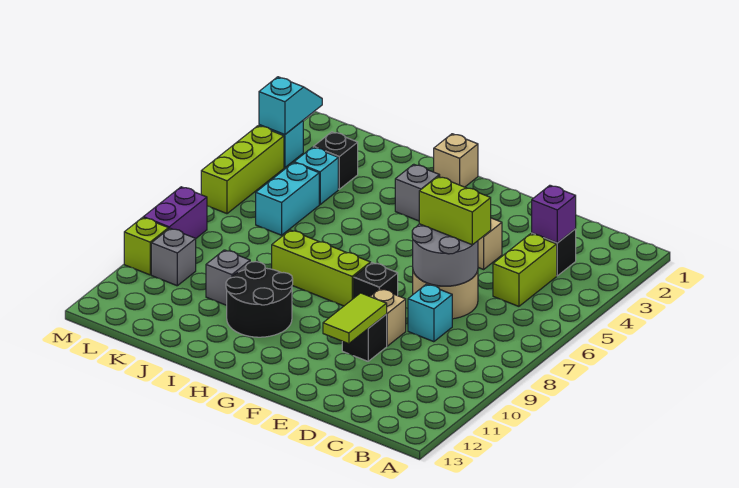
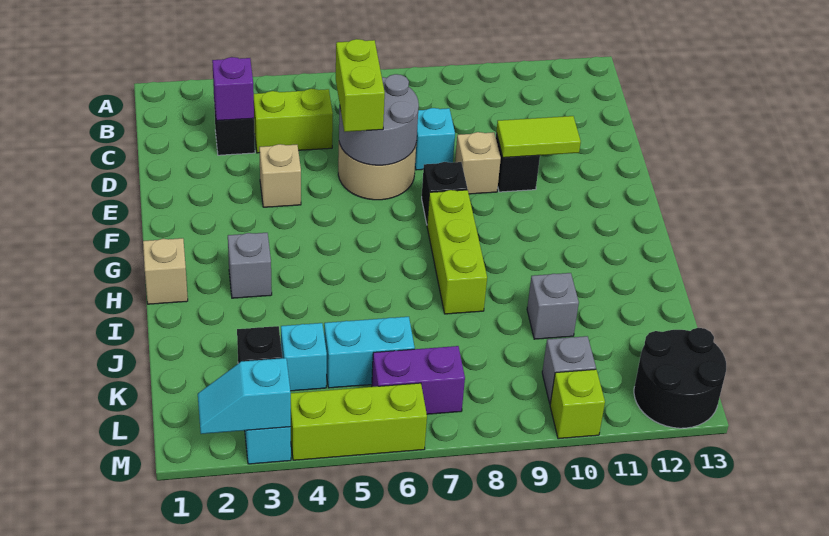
black round brick H10:I11 level 1 -> black round brick L12:M13 level 1
purple brick M8:M9 level 1 -> purple brick L6:L7 level 1

